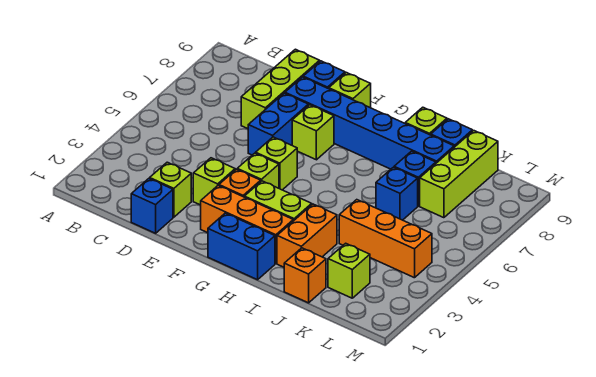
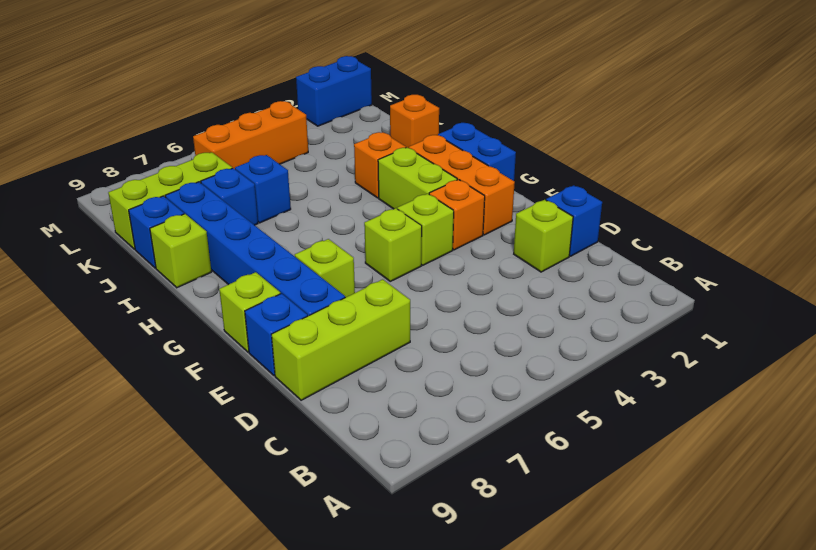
lime brick E3 level 1 -> none
blue brick E6:E7 level 1 -> blue brick M1:M2 level 1
orange brick I2:I3 level 1 -> orange brick I3 level 1
orange brick J4:L4 level 1 -> orange brick L4:L6 level 1
lime brick K2 level 1 -> none

